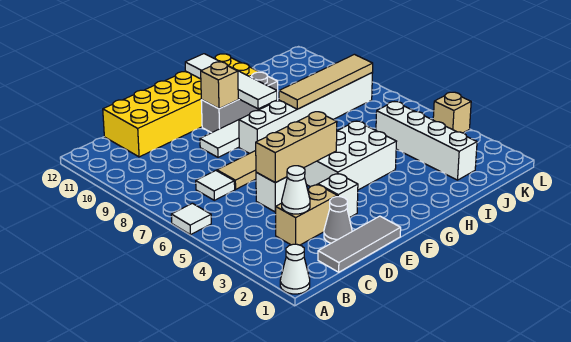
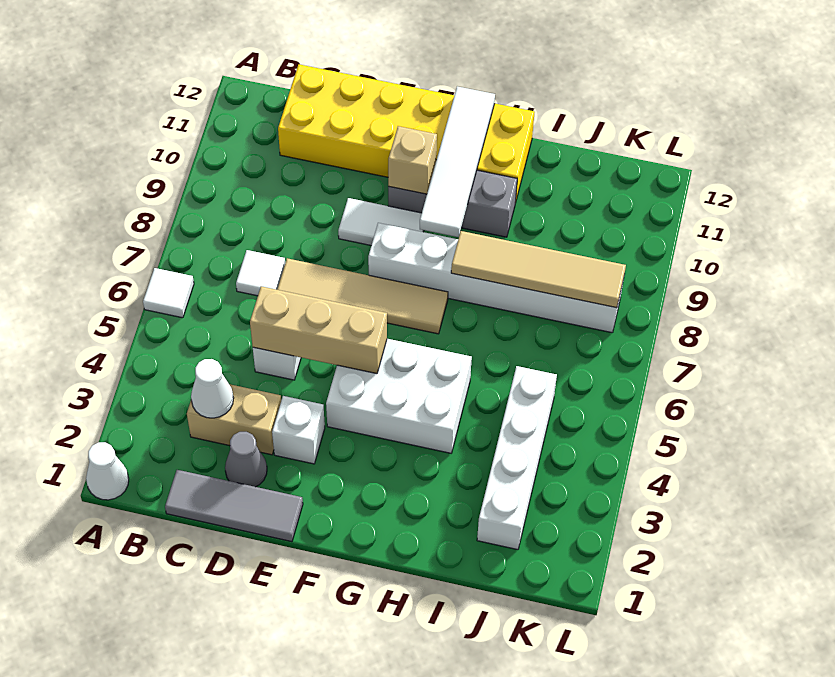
tan brick L4 level 1 -> none

